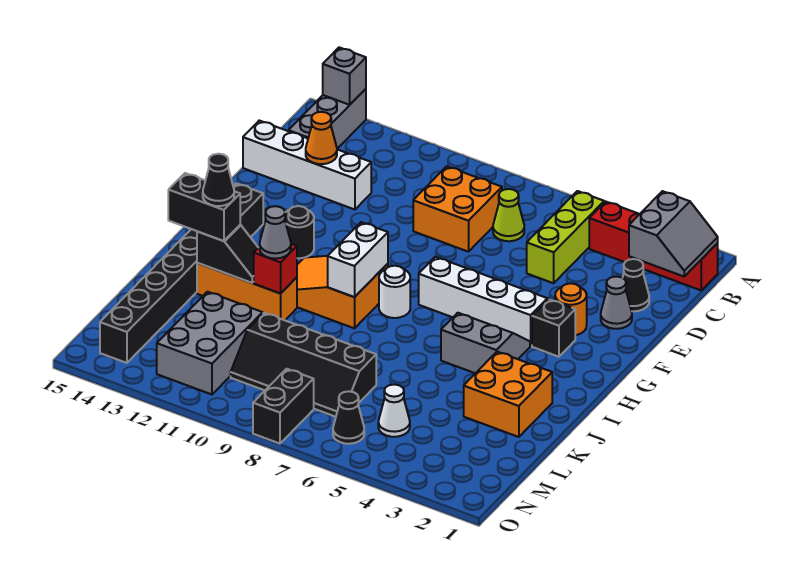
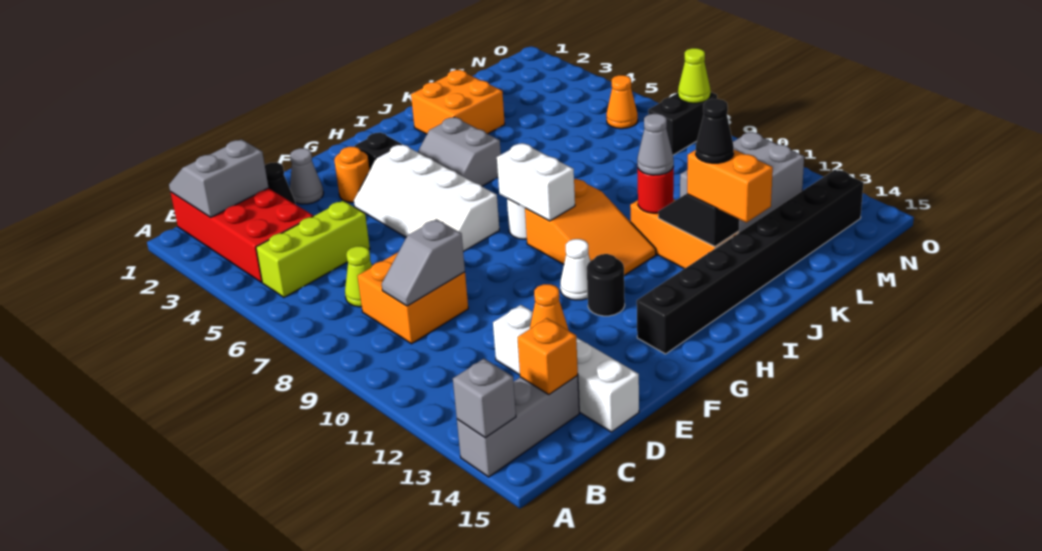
red brick B1:B4 level 1 -> red brick B1:C4 level 1
none -> grey slope C9:D9 level 2 top D
none -> orange brick C14 level 2
white brick H9:I9 level 2 -> white brick H8:H9 level 2
red brick J11 level 2 -> red round brick J11 level 2
black brick J13:J14 level 3 -> orange brick J13:J14 level 3
black slope L7:M10 level 1 top L -> none
white cone M5 level 1 -> white cone G11 level 1
black cone N6 level 1 -> orange cone N6 level 1
none -> lime cone O8 level 2

